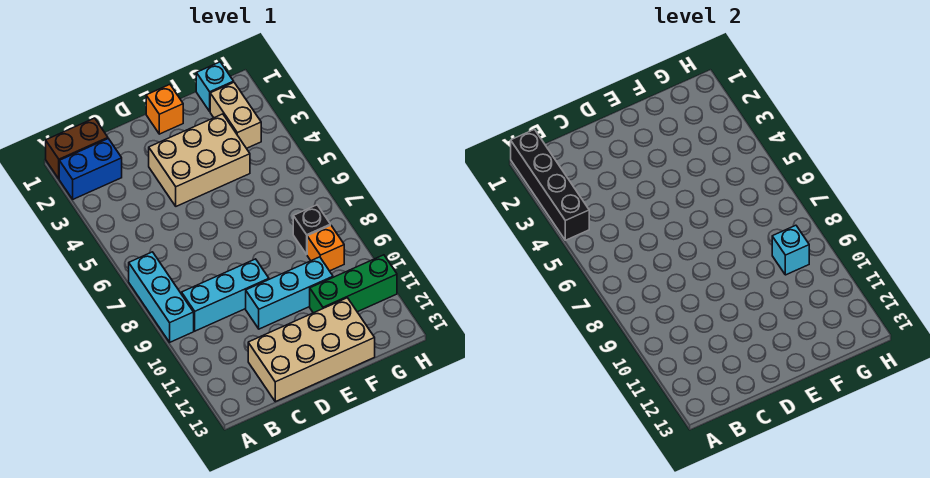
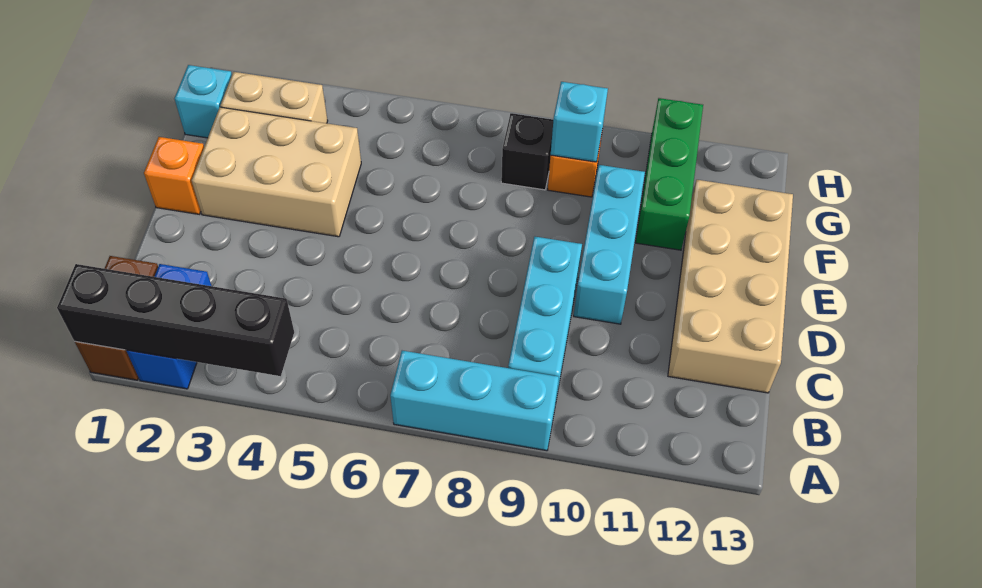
tan brick D3:F4 level 1 -> tan brick E2:F4 level 1

